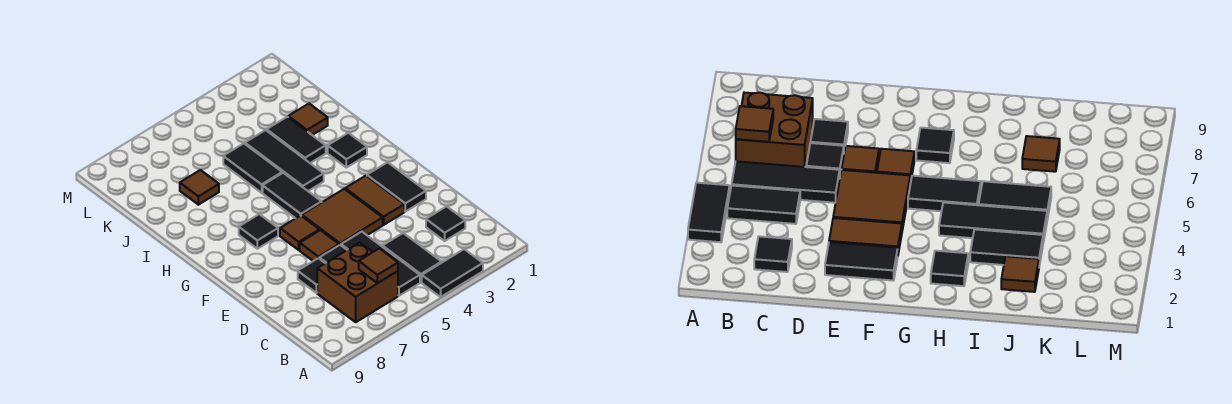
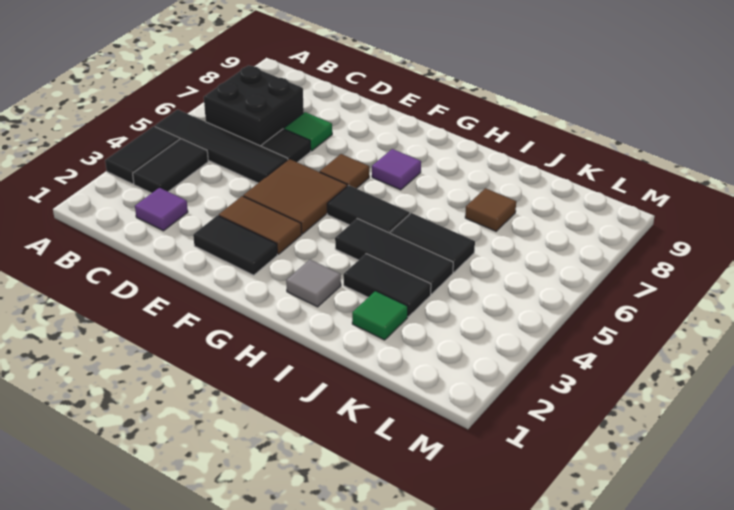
black tile B4:C4 level 1 -> black tile B3:B4 level 1
black tile B5:D5 level 1 -> black tile A5:D5 level 1
brown brick B6:C7 level 1 -> black brick B6:C7 level 1
brown tile B6 level 2 -> none
black tile C2 level 1 -> purple tile C2 level 1
black tile D7 level 1 -> green tile D7 level 1
brown tile E6 level 1 -> none
black tile G7 level 1 -> purple tile G7 level 1
black tile H2 level 1 -> grey tile H2 level 1
brown tile J2 level 1 -> green tile J2 level 1

